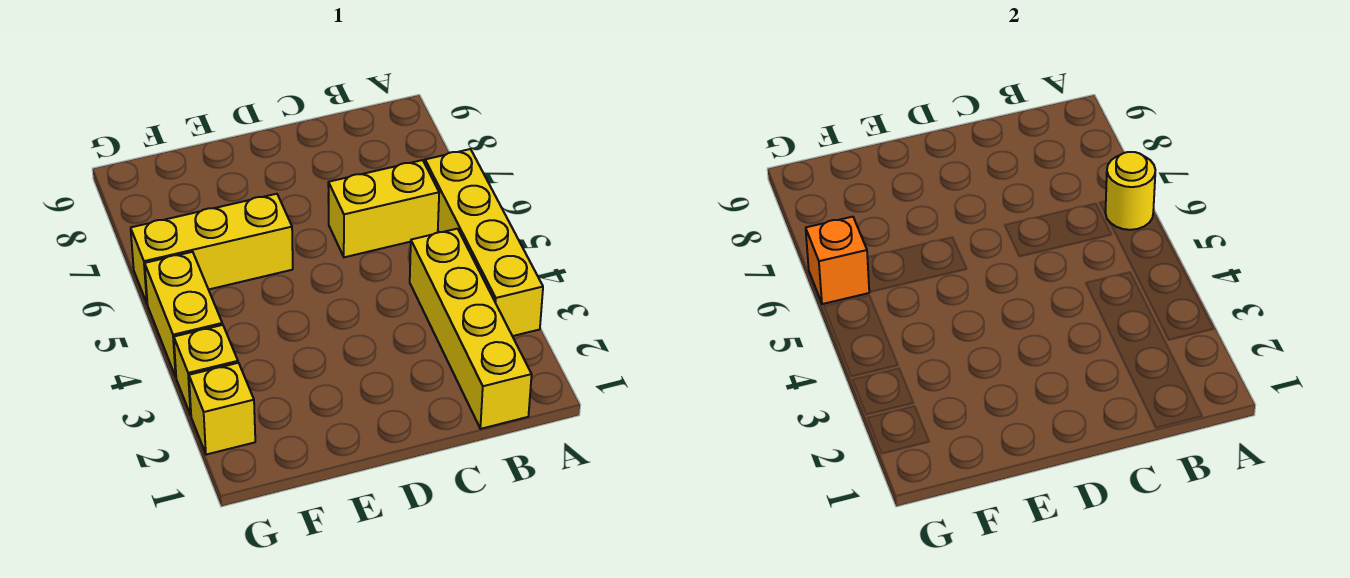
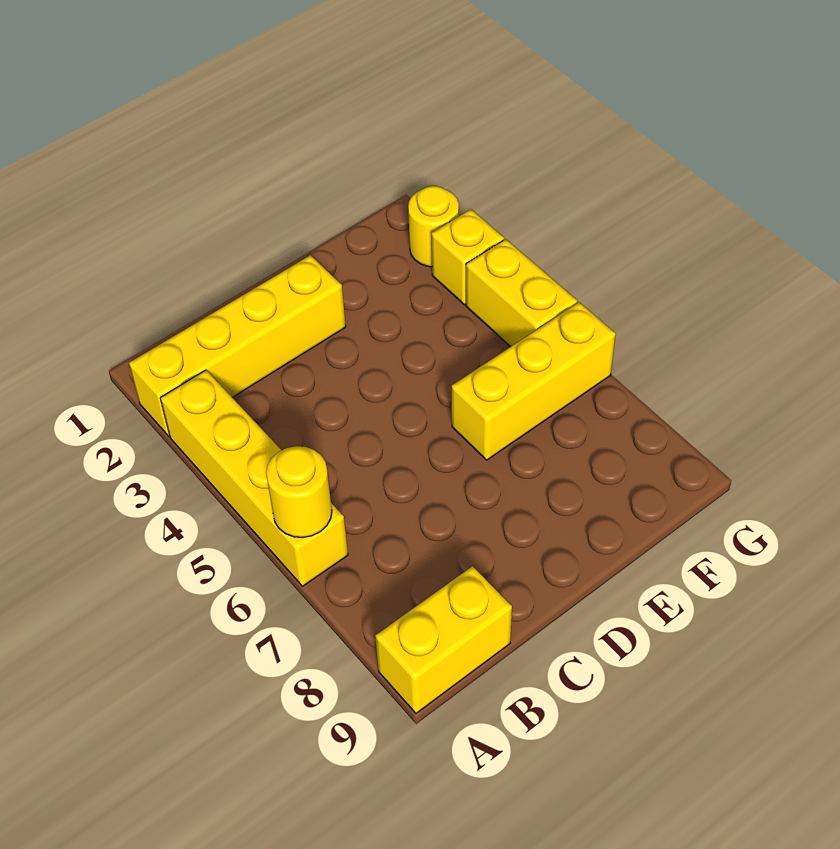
yellow brick B1:B4 level 1 -> yellow brick A2:D2 level 1
yellow brick B6:C6 level 1 -> yellow brick A9:B9 level 1
yellow brick G2 level 1 -> yellow round brick G2 level 1
orange brick G6 level 2 -> none

